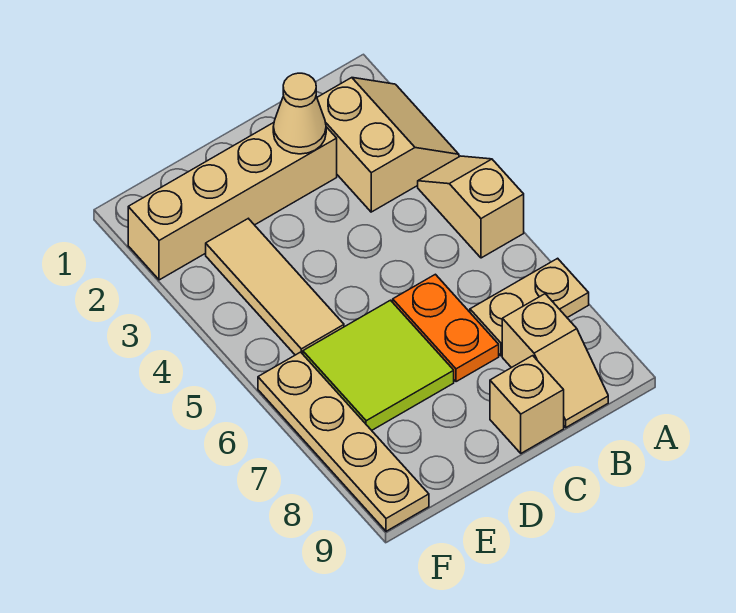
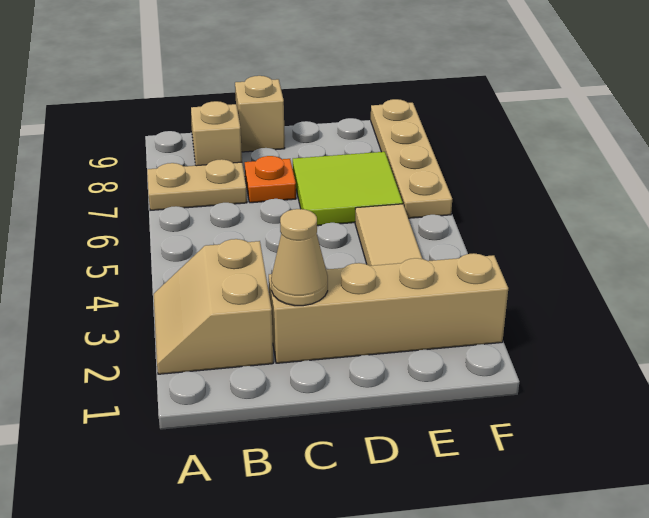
tan slope A4:A5 level 1 top 5 -> none
orange plate C6:C7 level 1 -> orange plate C7 level 1

